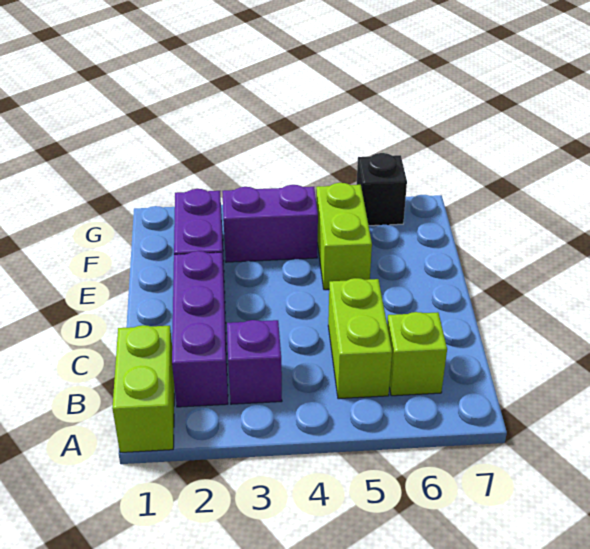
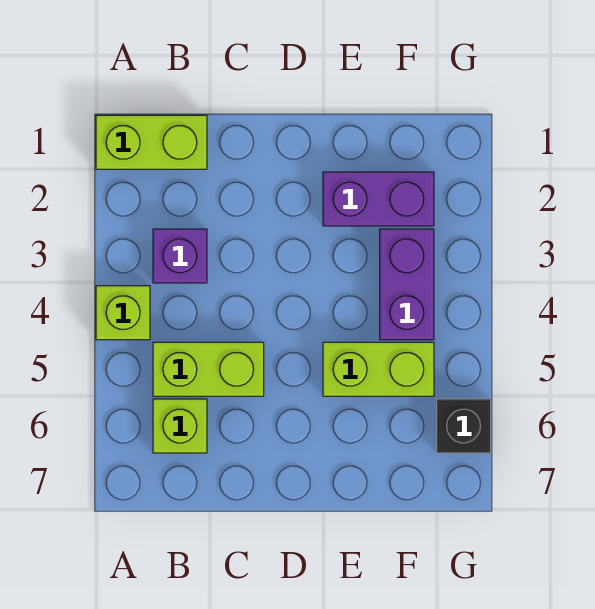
none -> lime brick A4 level 1
purple brick B2:D2 level 1 -> none

